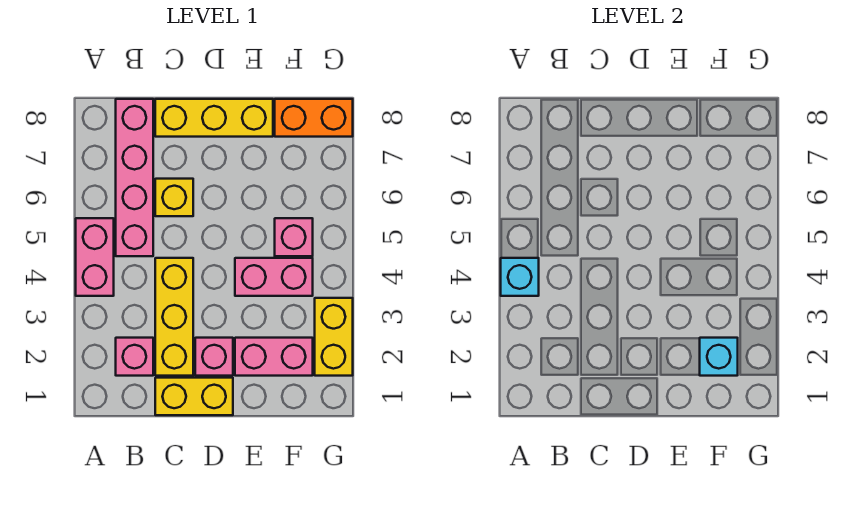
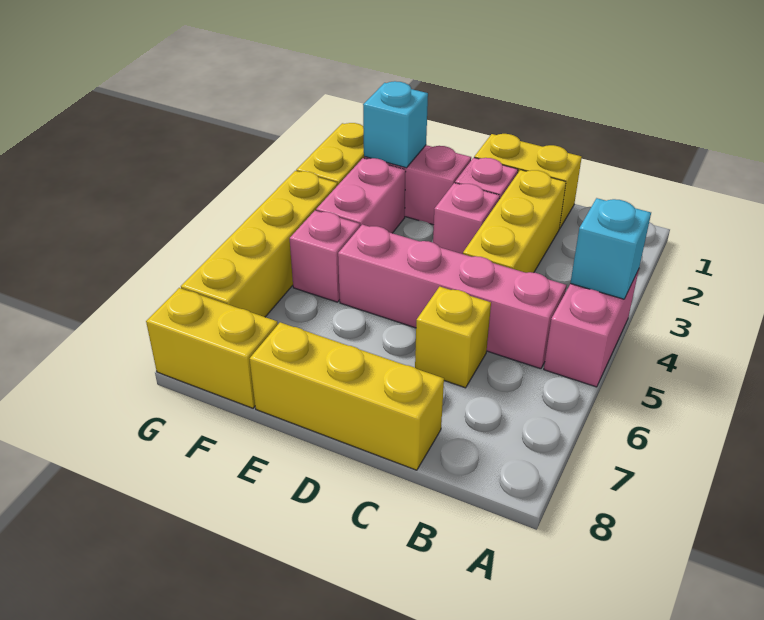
pink brick B2 level 1 -> pink brick D3 level 1
pink brick B5:B8 level 1 -> pink brick B5:E5 level 1
pink brick E4:F4 level 1 -> pink brick F3:F4 level 1
orange brick F8:G8 level 1 -> yellow brick F8:G8 level 1
none -> yellow brick G4:G7 level 1

